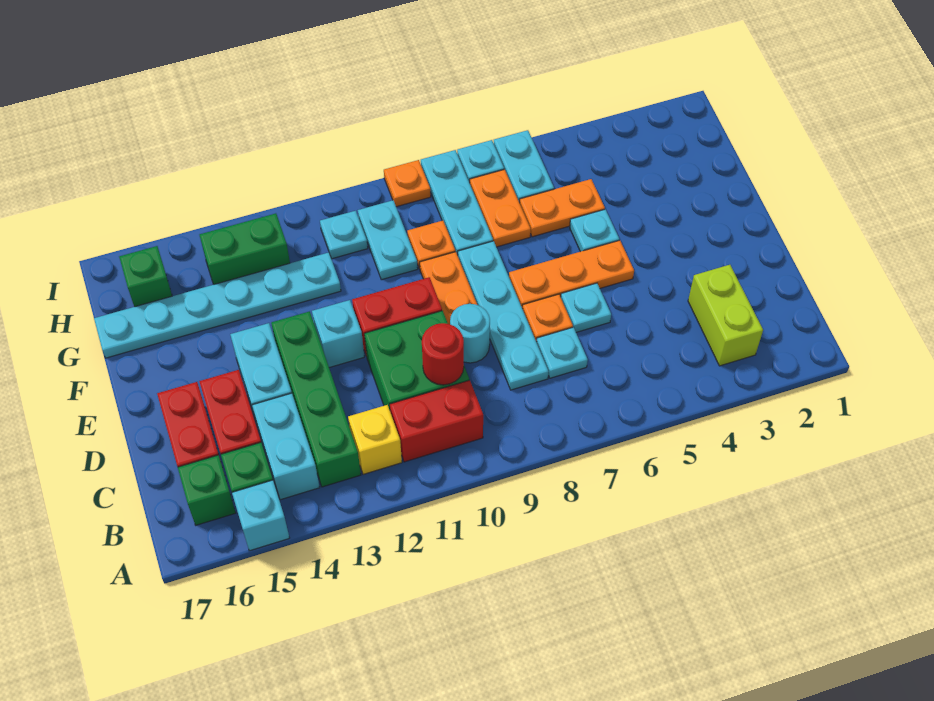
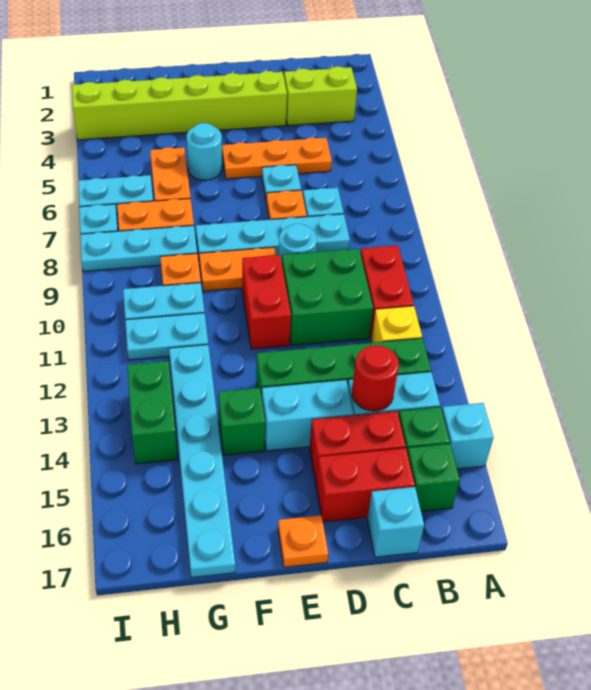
red round brick C10 level 2 -> red round brick C14 level 2
none -> lime brick D3:I3 level 1
orange plate E5:E7 level 1 -> orange plate C5:E5 level 1
cyan brick E12 level 1 -> cyan brick C17 level 1
cyan plate F5 level 1 -> cyan round brick F5 level 1
cyan plate H11 level 1 -> cyan plate G11:H11 level 1
green brick H16 level 1 -> green brick F14 level 1
orange plate I9 level 1 -> orange plate E17 level 1

